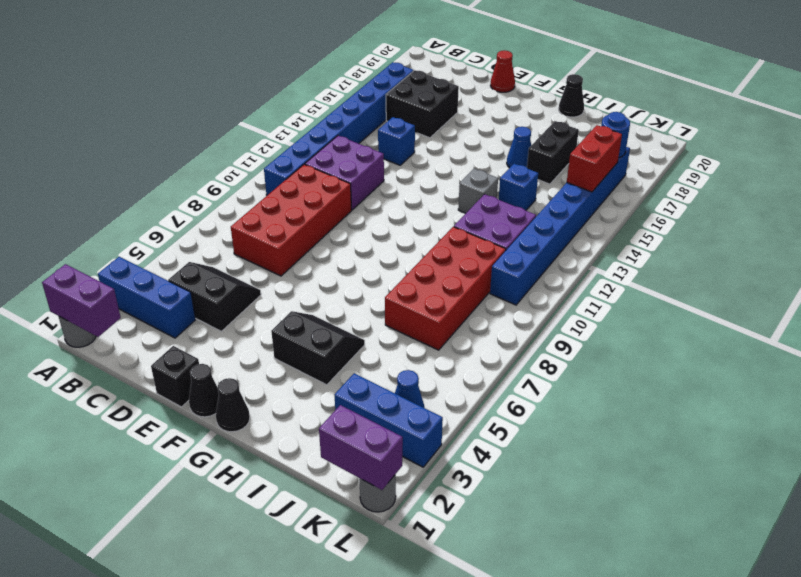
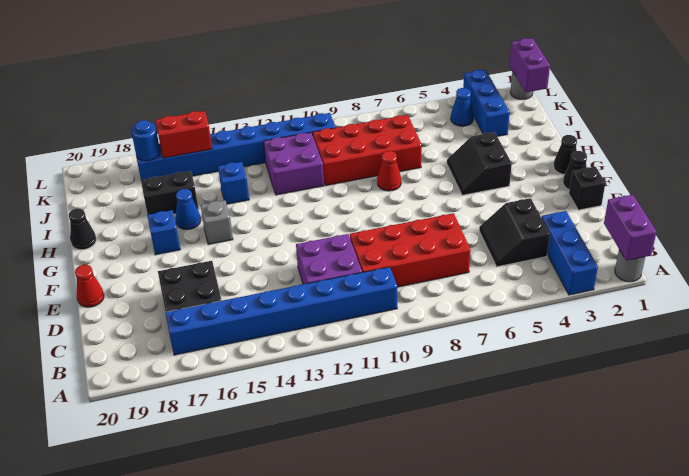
blue brick D14 level 1 -> blue brick G17 level 1
none -> red cone H8 level 1
grey brick H13 level 1 -> grey brick G15 level 1

